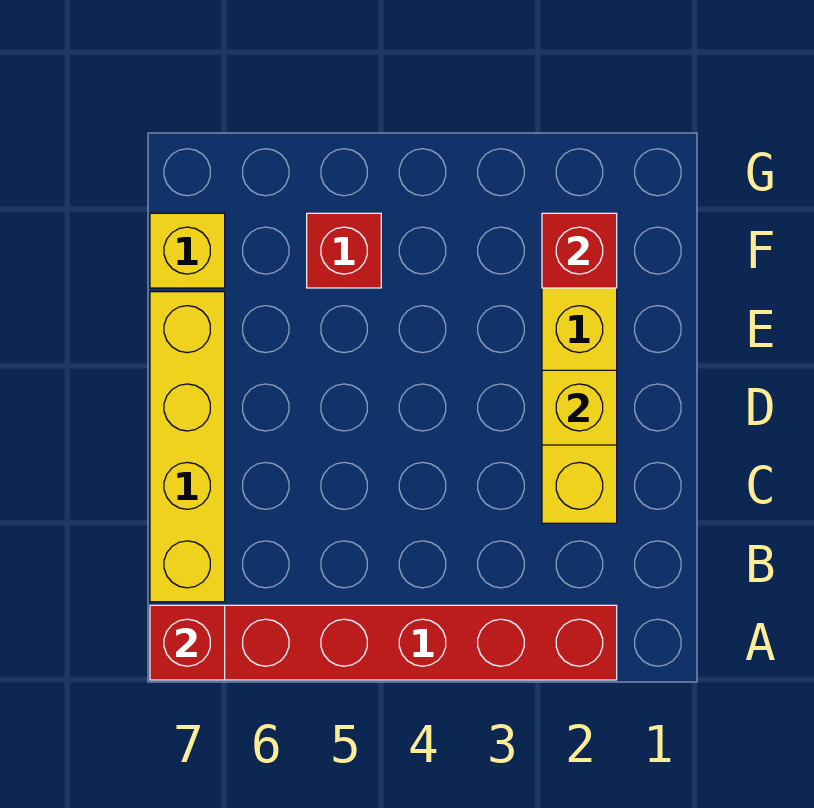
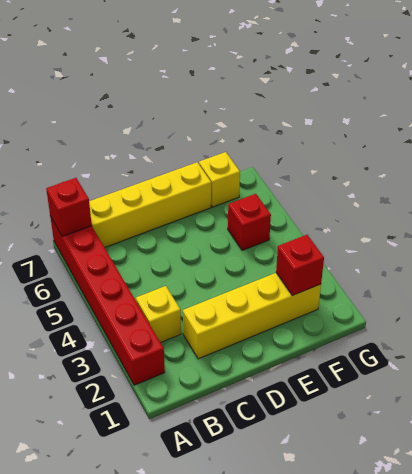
yellow brick D2 level 2 -> yellow brick B3 level 1

